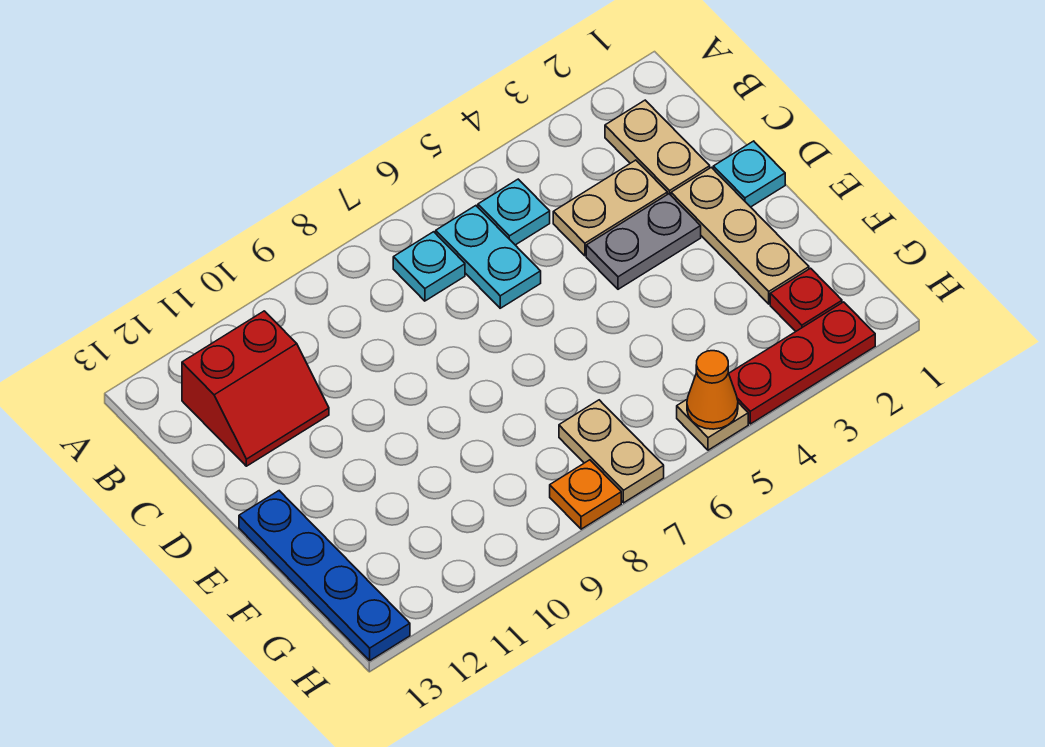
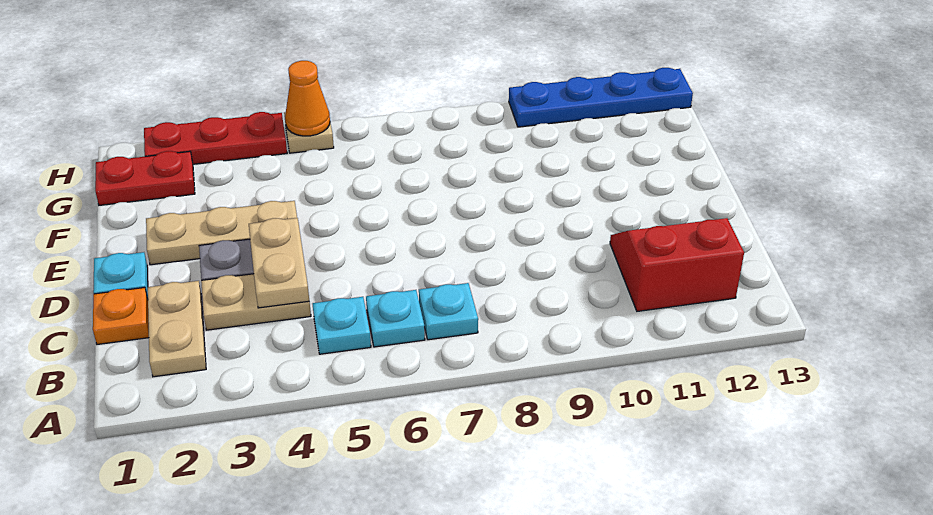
cyan plate B6:C6 level 1 -> cyan plate B6 level 1
tan plate D2:F2 level 1 -> tan plate E2:E4 level 1
blue plate E13:H13 level 1 -> blue plate H10:H13 level 1
red plate G2 level 1 -> red plate G1:G2 level 1
tan plate G7:H7 level 1 -> tan plate C4:D4 level 2
orange plate H8 level 1 -> orange plate C1 level 1

